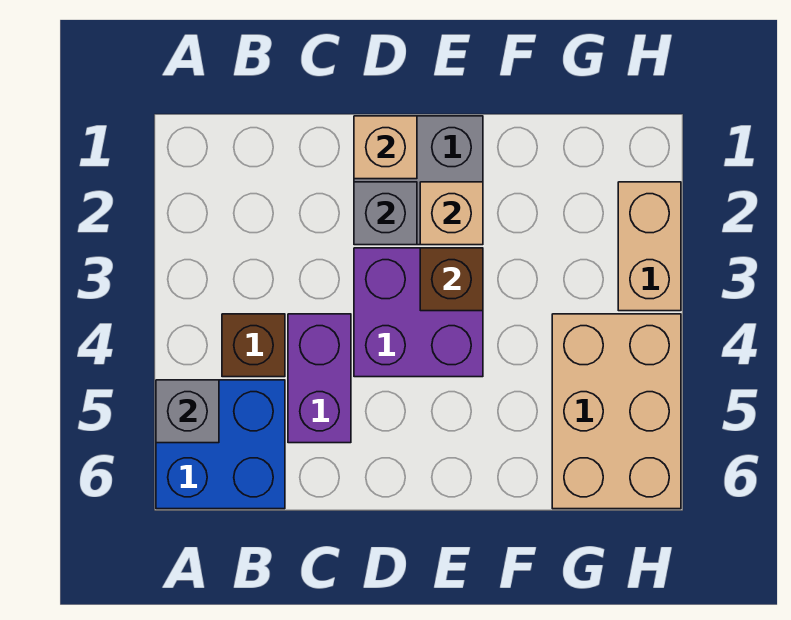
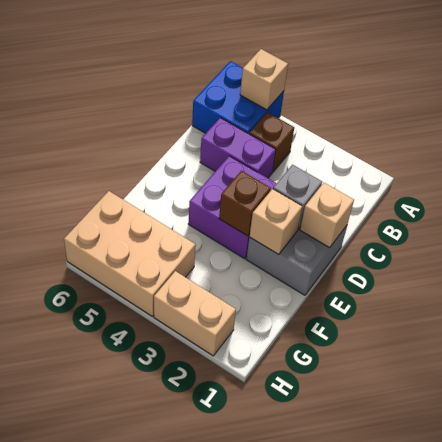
grey brick A5 level 2 -> tan brick A5 level 2

